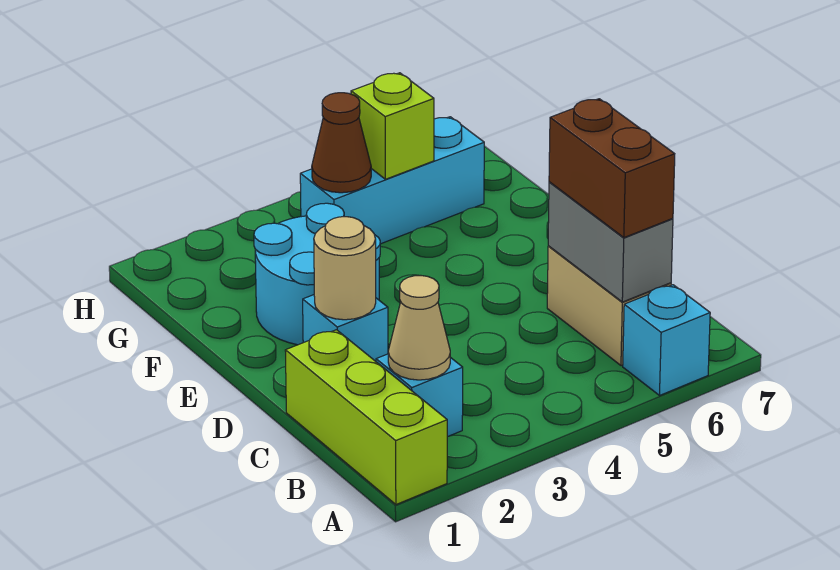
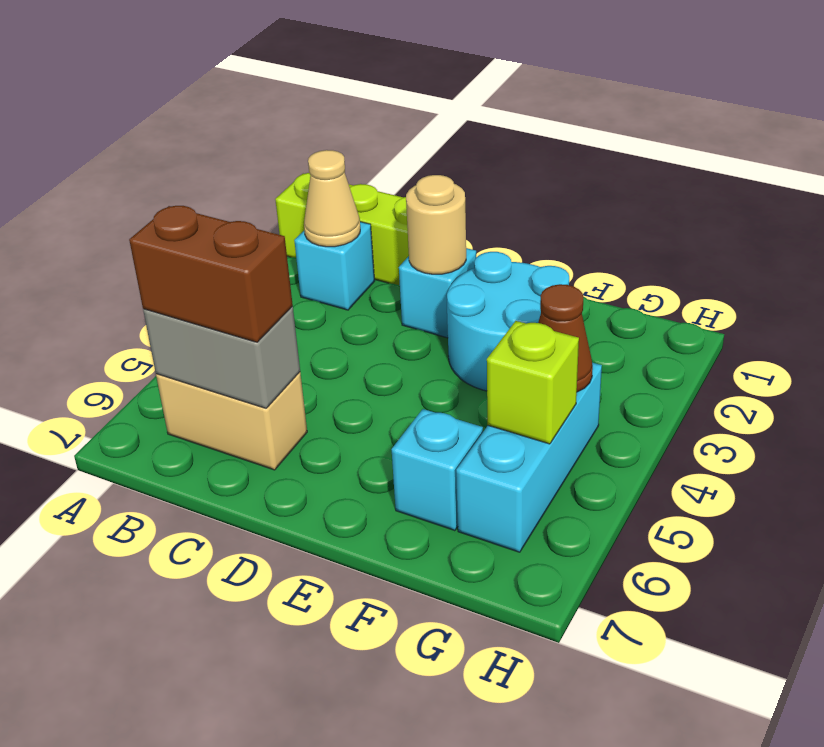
cyan brick A6 level 1 -> cyan brick F6 level 1

